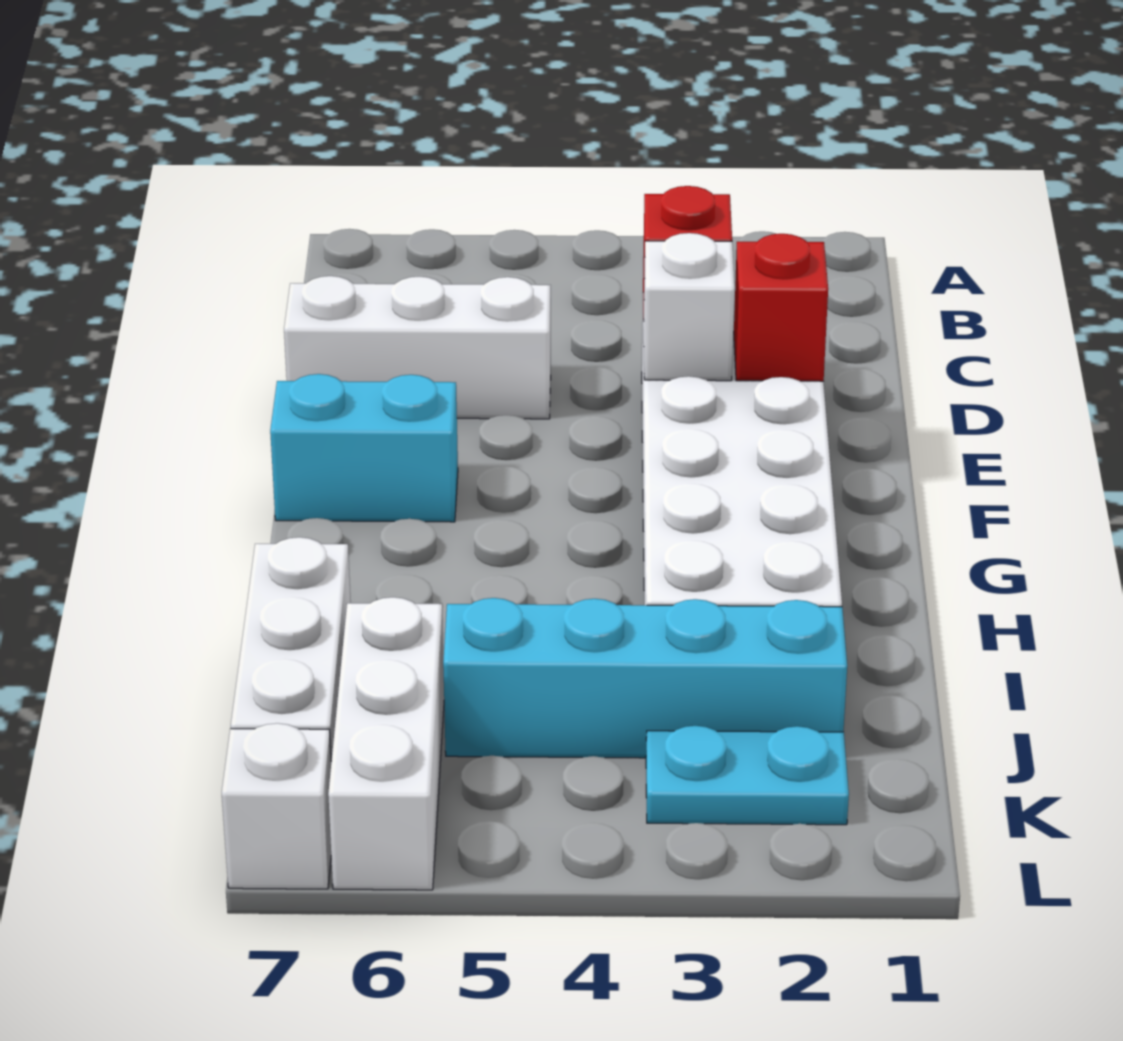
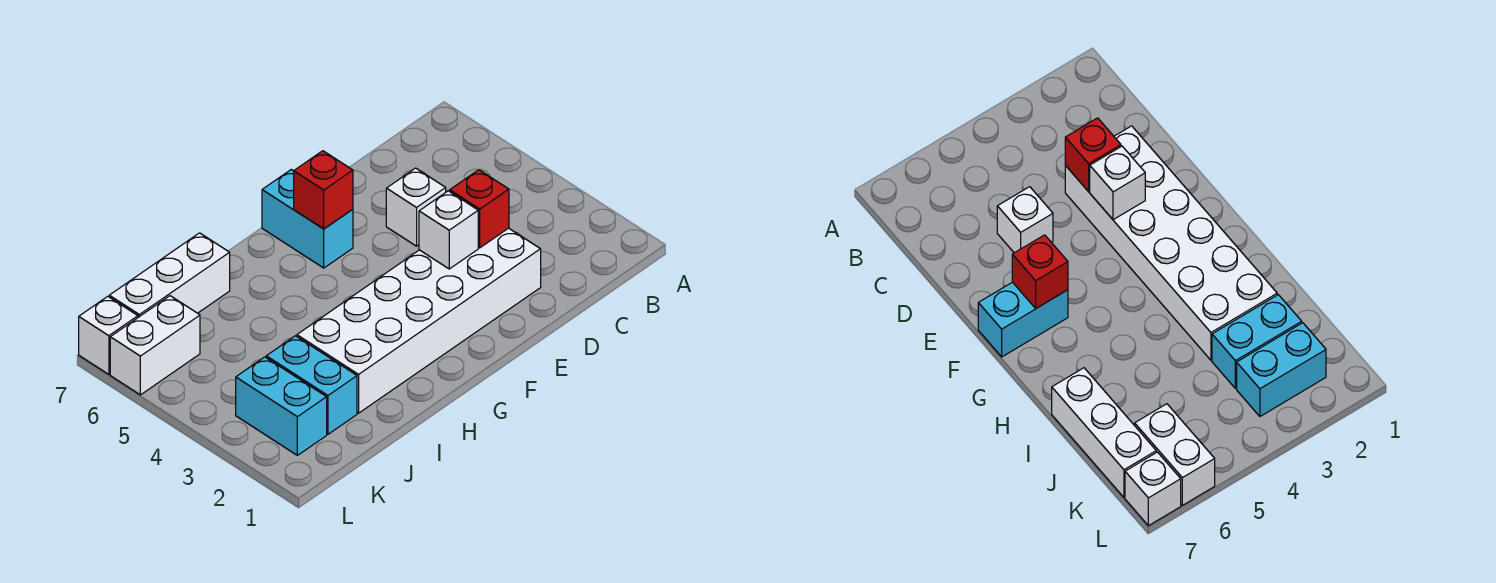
white brick D5:D7 level 1 -> white brick D5 level 1
red brick E2 level 2 -> red brick F6 level 2
cyan brick J2:J5 level 1 -> cyan brick J2:J3 level 1
white brick J6:L6 level 1 -> white brick K6:L6 level 1
cyan plate K2:K3 level 1 -> cyan brick K2:K3 level 1

